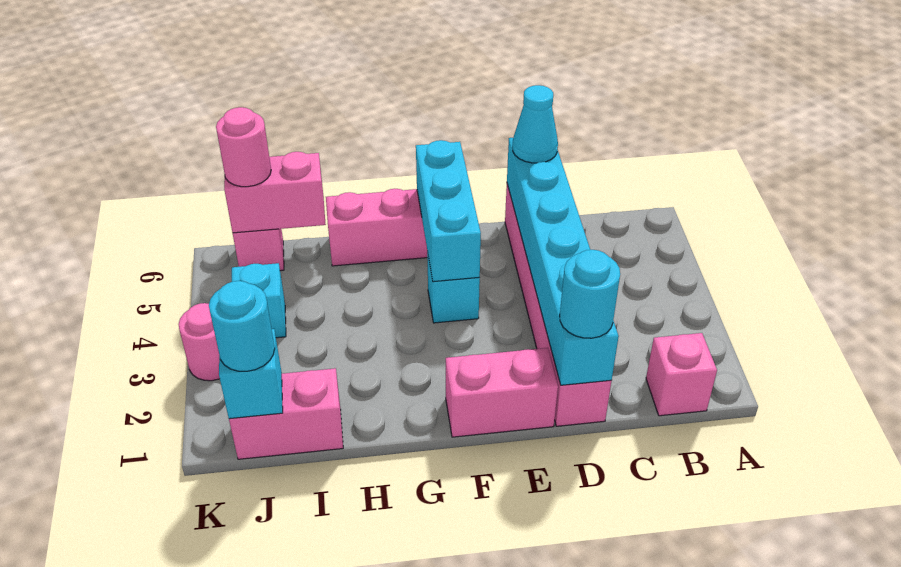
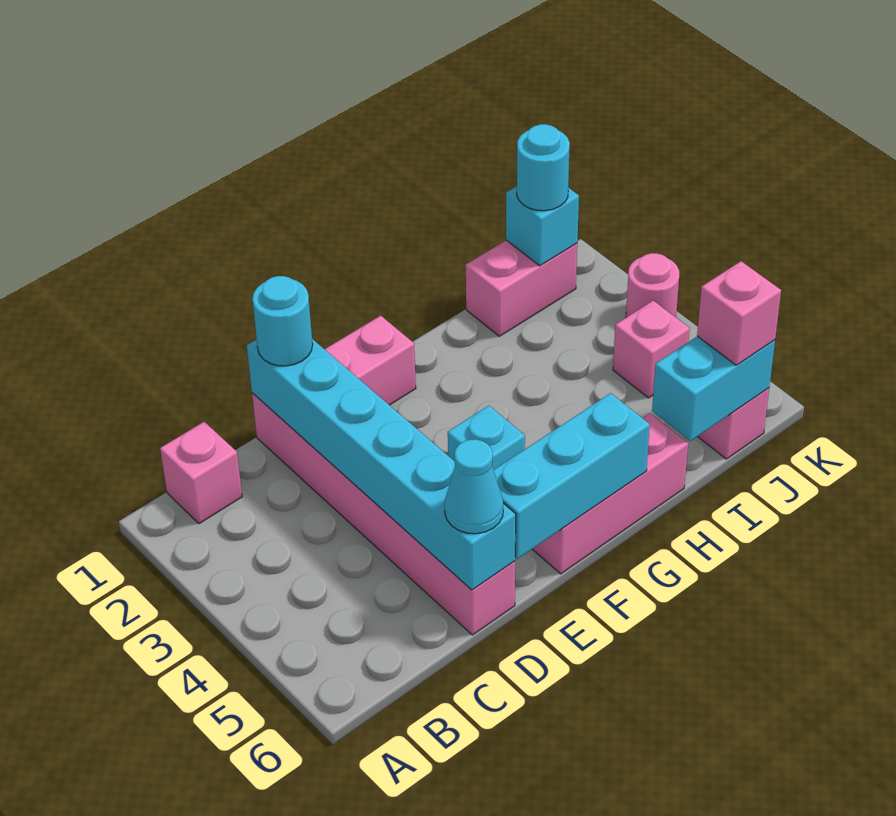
cyan brick F4:F6 level 2 -> cyan brick E6:G6 level 2
pink brick I6:J6 level 2 -> cyan brick I6:J6 level 2
cyan brick J4 level 1 -> pink brick J4 level 1
pink round brick J6 level 3 -> pink brick J6 level 3

